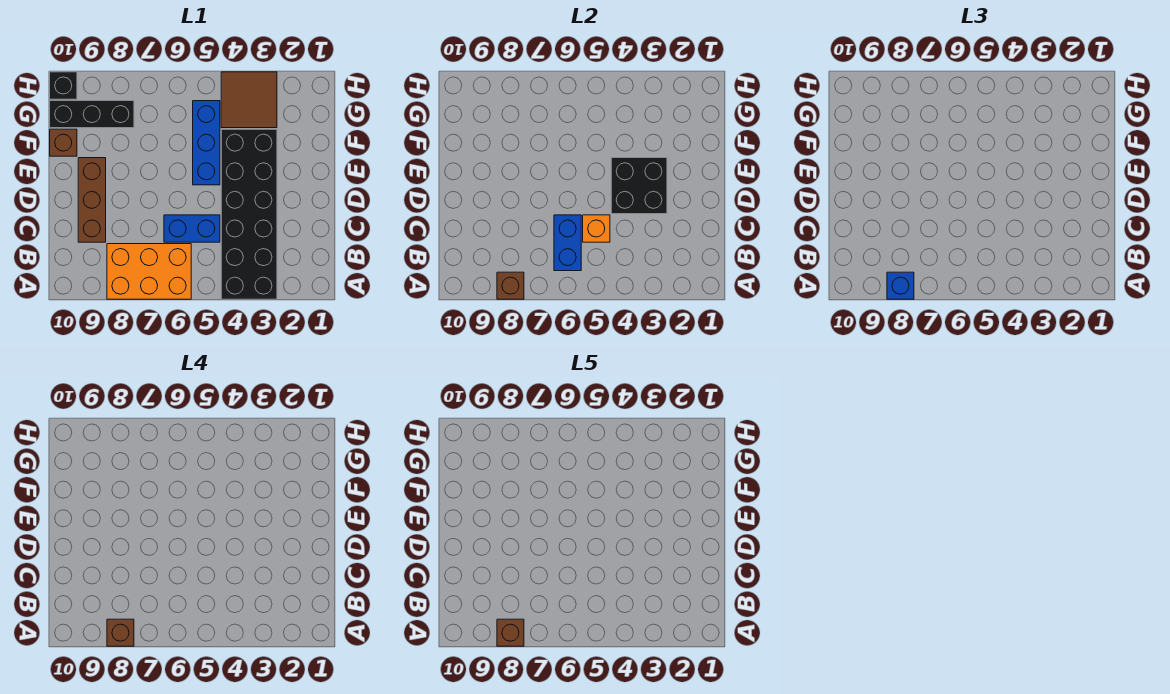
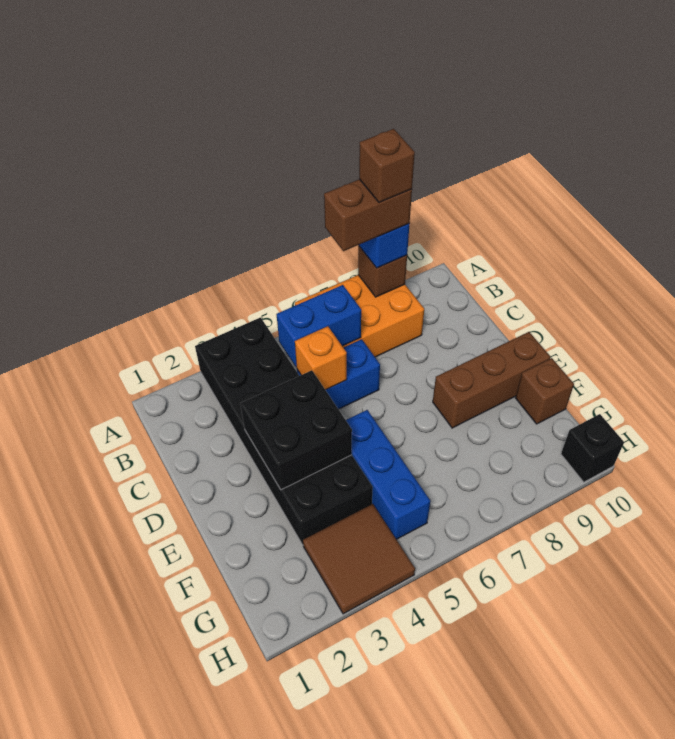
brown brick A8 level 4 -> brown brick A7:A8 level 4
blue brick B6:C6 level 2 -> blue brick B5:B6 level 2
brown brick C9:E9 level 1 -> brown brick E8:E10 level 1
black brick G8:G10 level 1 -> none

